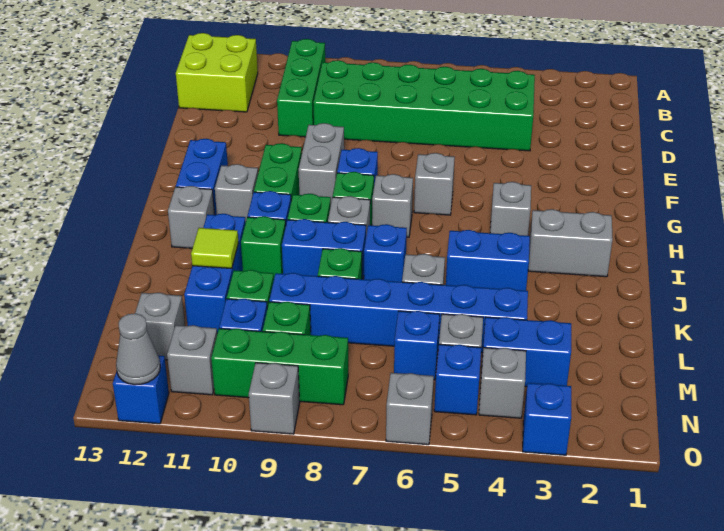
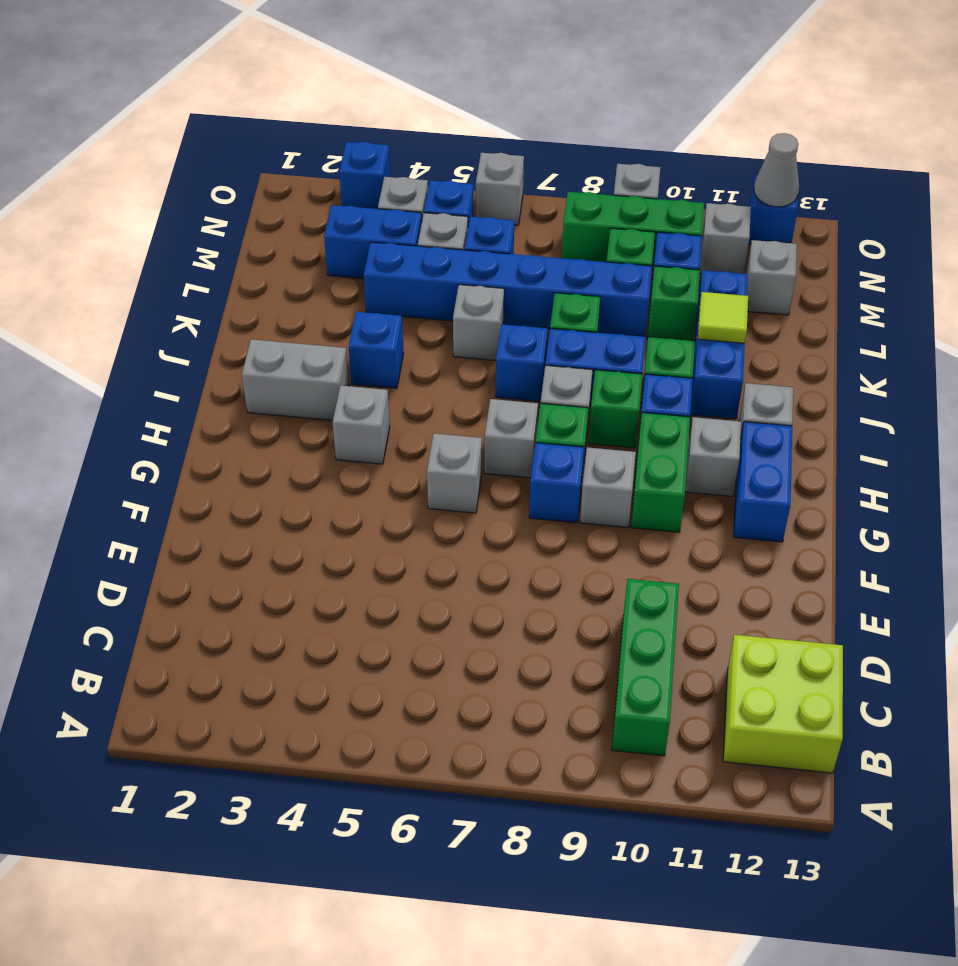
green brick C4:D9 level 1 -> none
grey brick F9:G9 level 1 -> grey brick G9 level 1
blue brick J4:J5 level 1 -> blue brick J4 level 1

